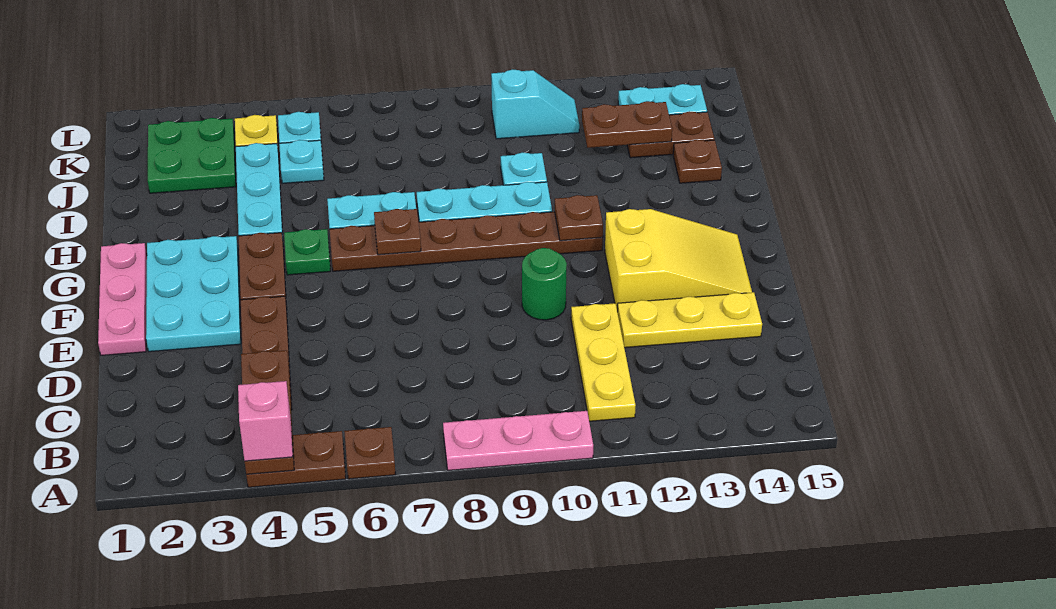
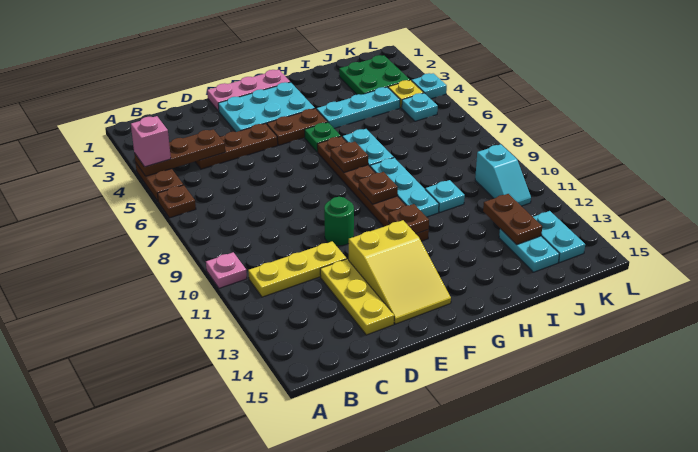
pink plate A8:A10 level 1 -> pink plate A10 level 1
brown plate I14 level 1 -> brown plate G9 level 2
cyan plate J5 level 1 -> cyan plate L4 level 1
brown plate J13:J14 level 1 -> cyan plate J13:J14 level 1

